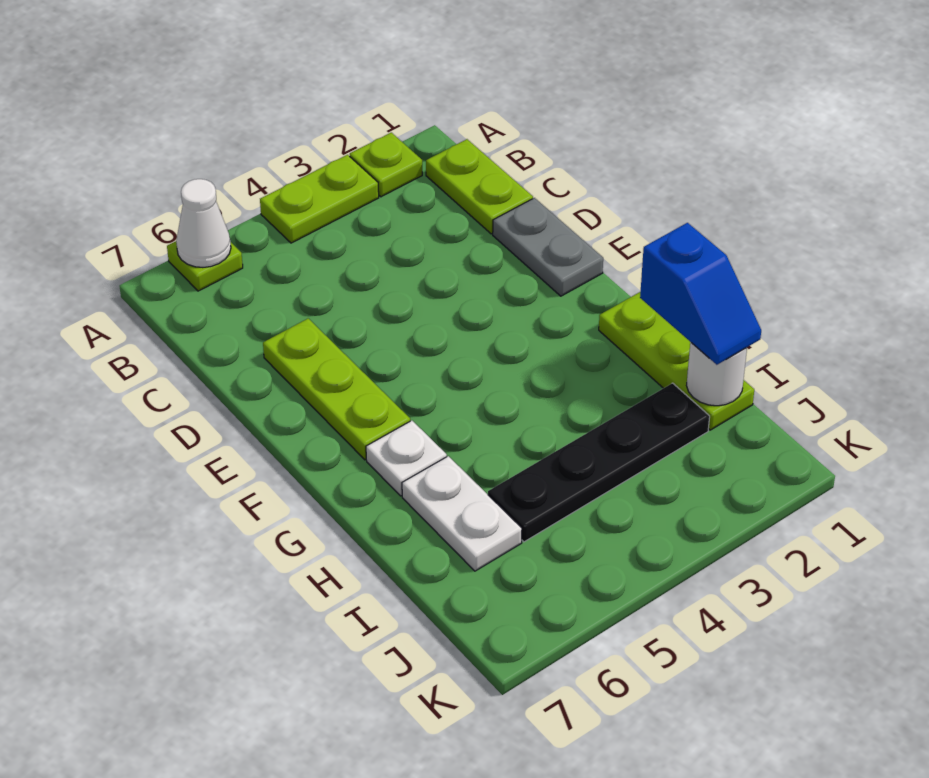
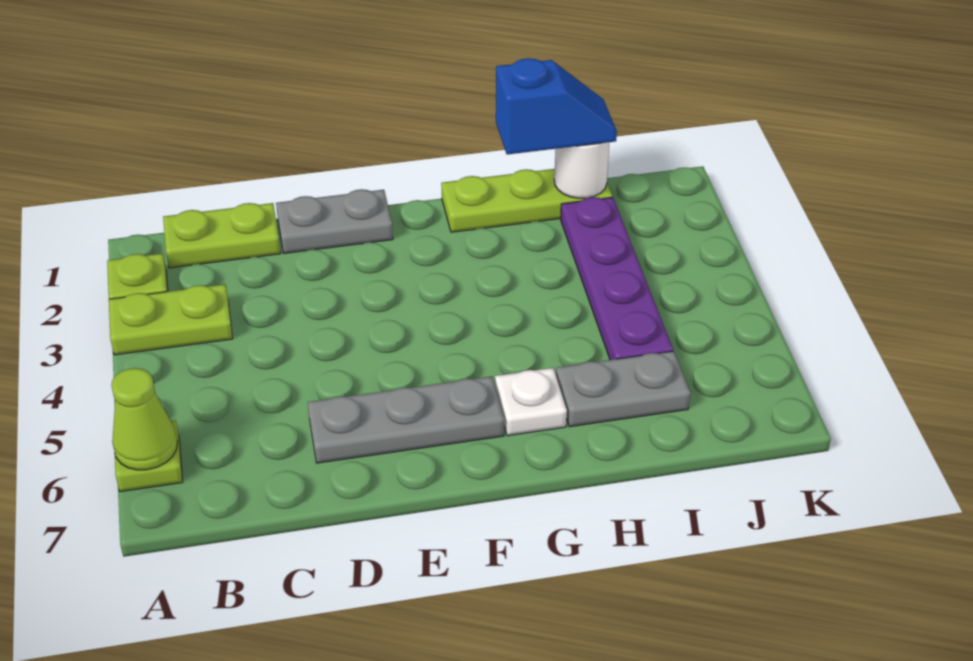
lime plate A3:A4 level 1 -> lime plate A3:B3 level 1
white cone A6 level 2 -> lime cone A6 level 2
lime plate D6:F6 level 1 -> grey plate D6:F6 level 1
white plate H6:I6 level 1 -> grey plate H6:I6 level 1
black plate I2:I5 level 1 -> purple plate I2:I5 level 1

